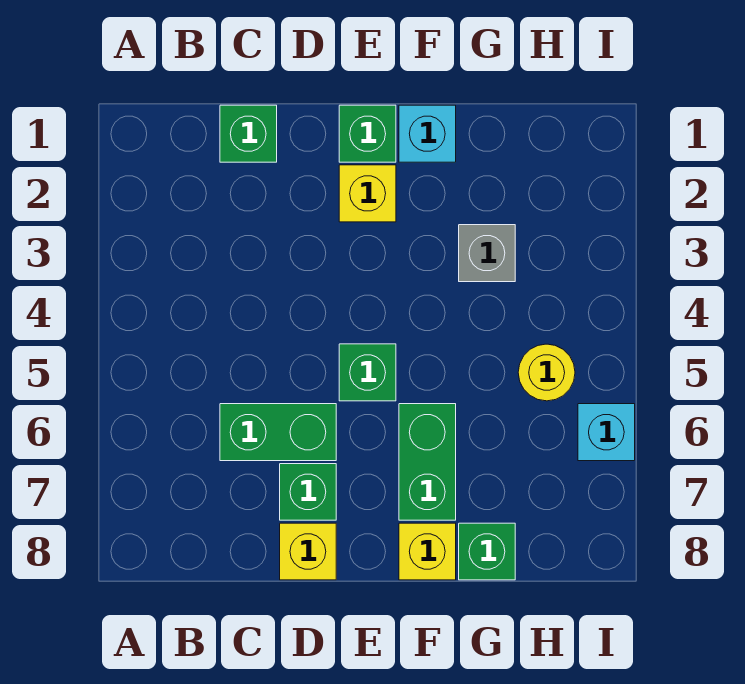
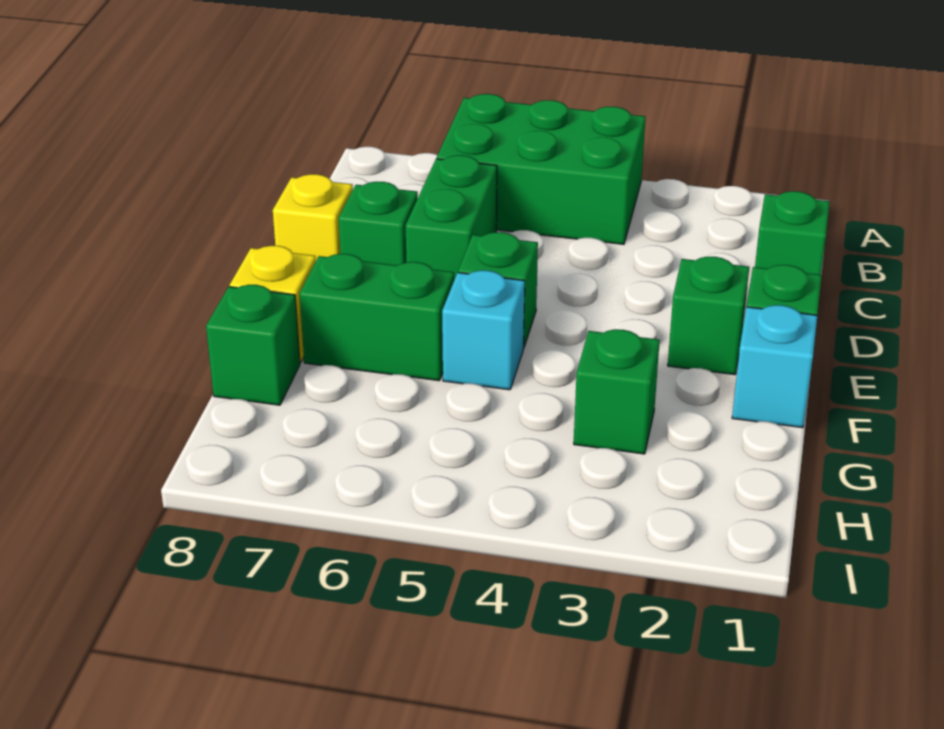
none -> green brick A4:B6 level 1
yellow brick E2 level 1 -> green brick E2 level 1
grey brick G3 level 1 -> green brick G3 level 1
yellow round brick H5 level 1 -> none
cyan brick I6 level 1 -> cyan brick F5 level 1

